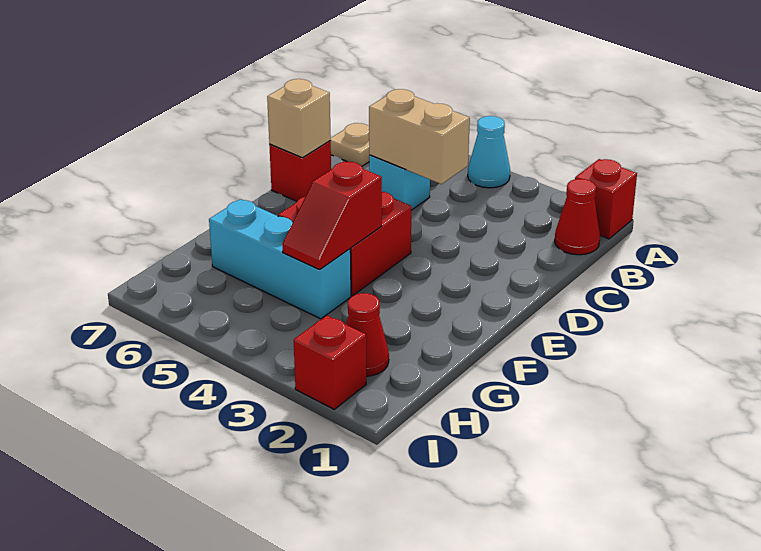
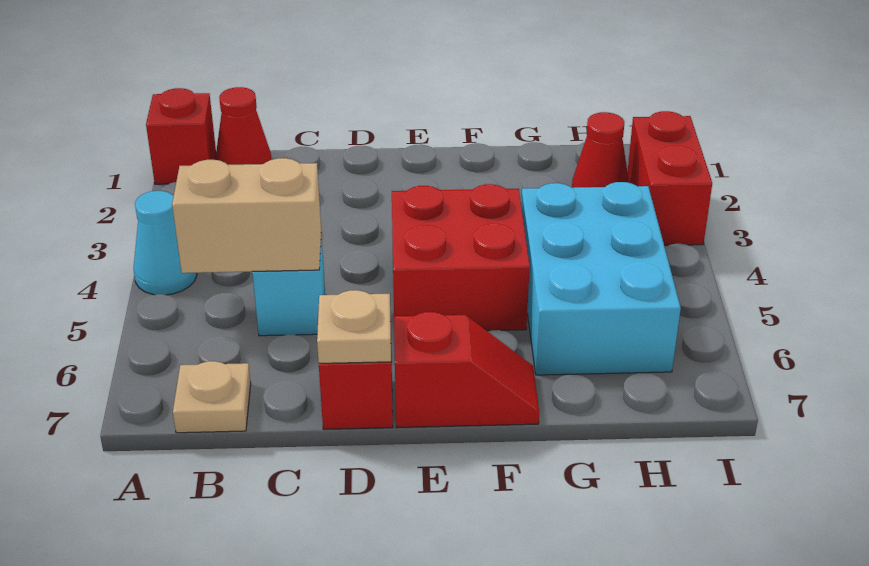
tan brick C4:C5 level 2 -> tan brick B5:C5 level 2
tan brick D7 level 2 -> tan plate D7 level 2
red slope F4:G4 level 2 top F -> red slope E7:F7 level 1 top E
cyan brick G4:G6 level 1 -> cyan brick G4:H6 level 1
red brick I2 level 1 -> red brick I2:I3 level 1

